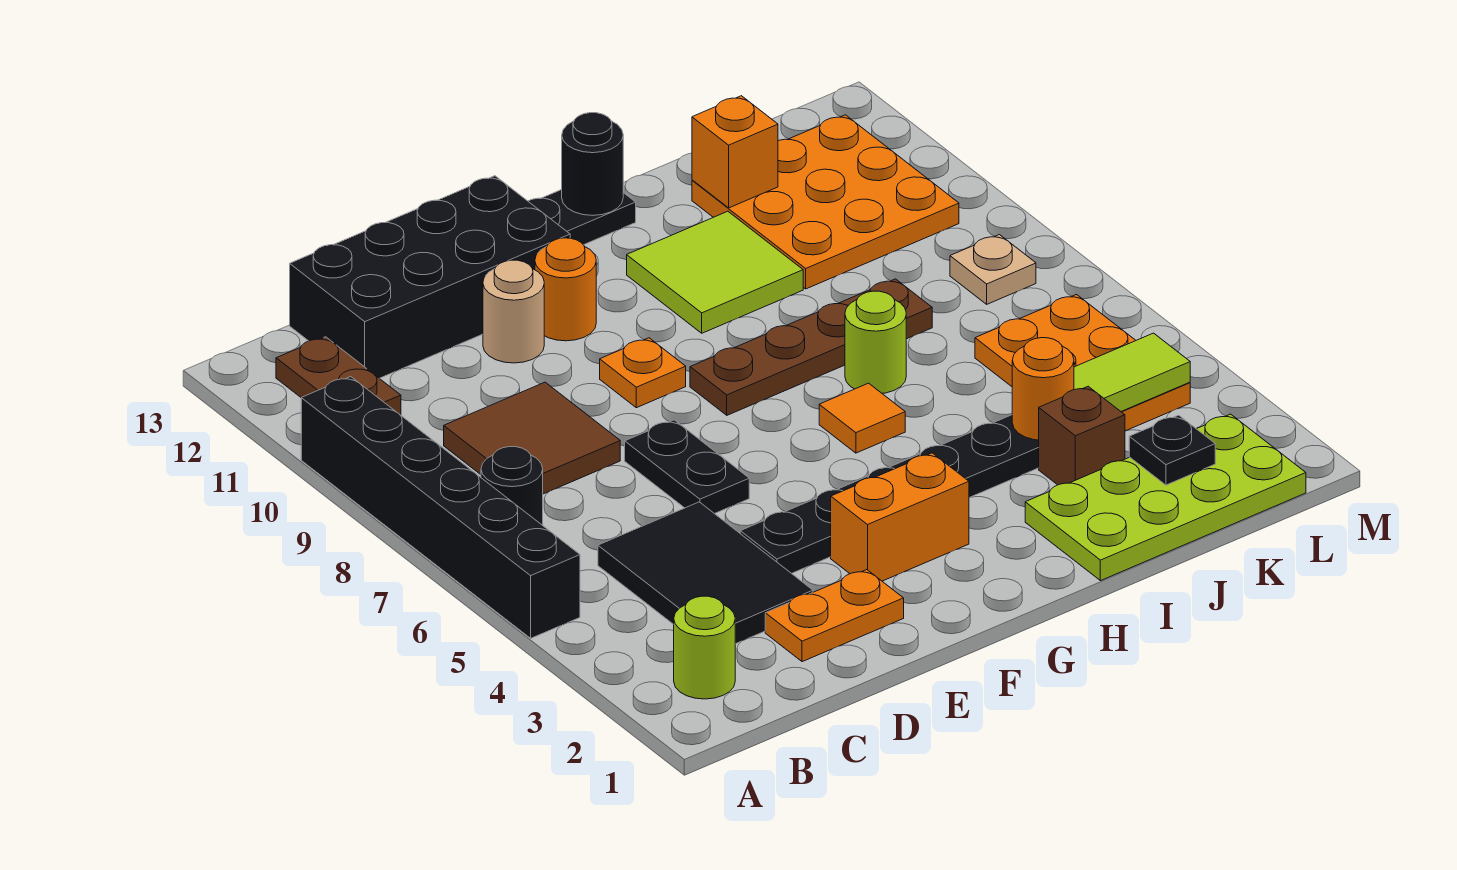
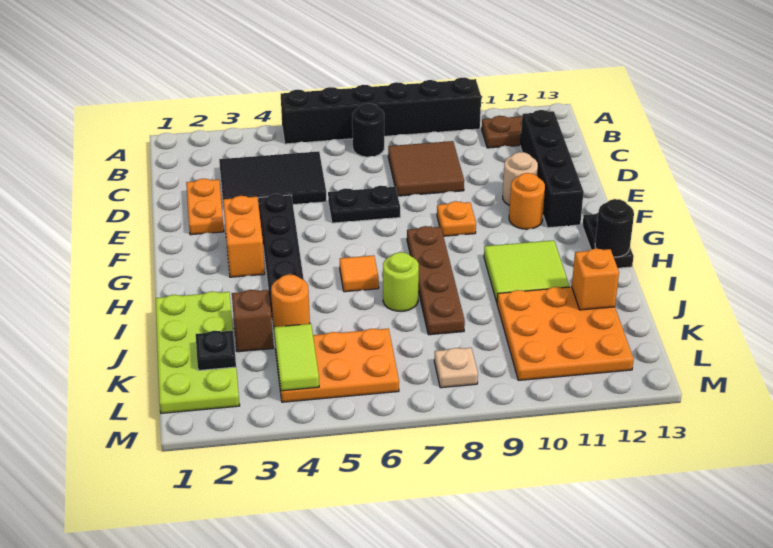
lime round brick B2 level 1 -> none
black brick C12:F13 level 1 -> black brick C12:F12 level 1

